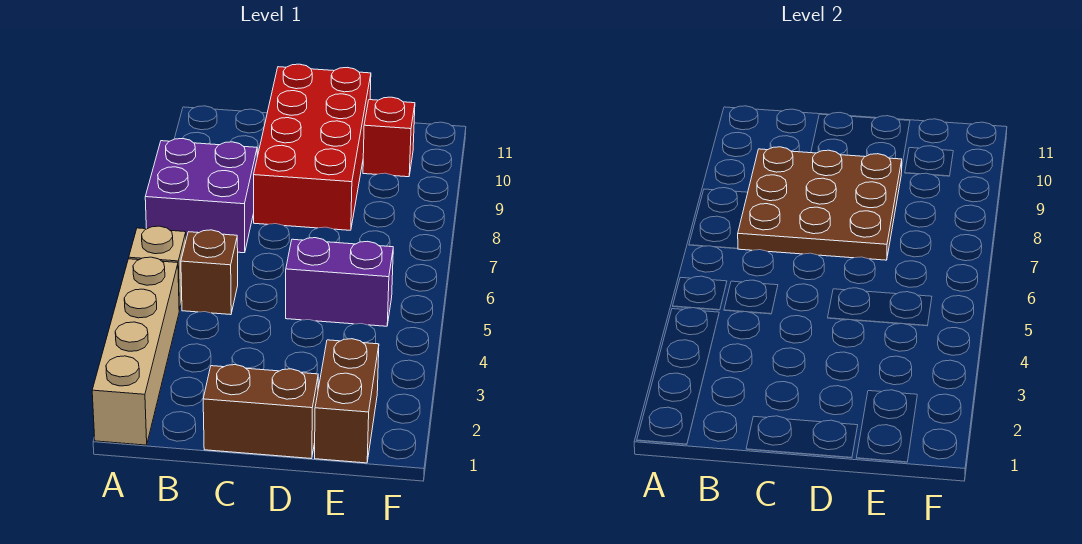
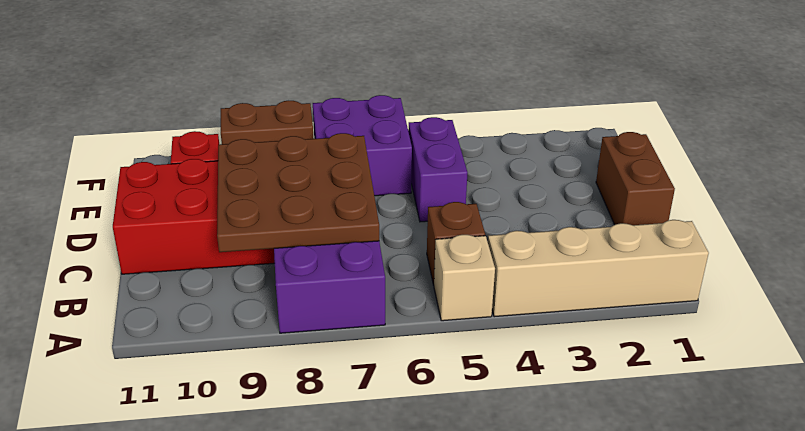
brown brick E1:E2 level 1 -> brown brick F8:F9 level 1
none -> purple brick E6:F7 level 1

